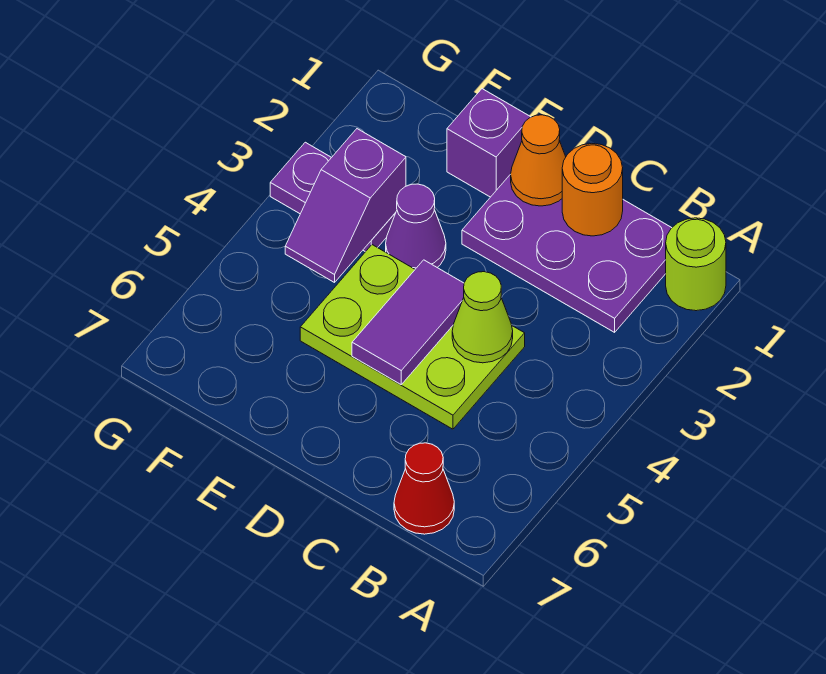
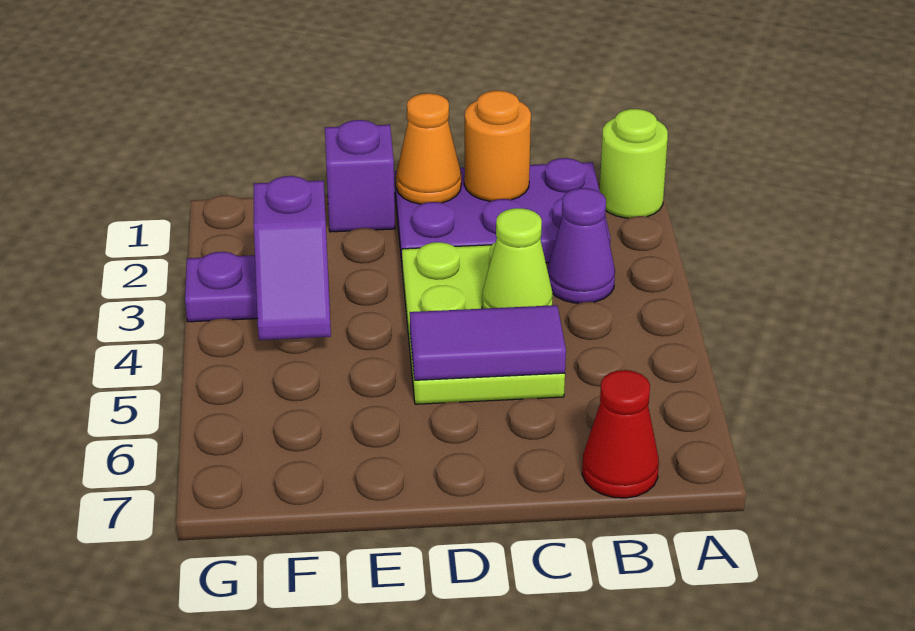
lime plate C4:E5 level 1 -> lime plate C3:D5 level 1
purple tile D4:D5 level 2 -> purple tile C5:D5 level 2
purple cone E3 level 1 -> purple cone B3 level 1

